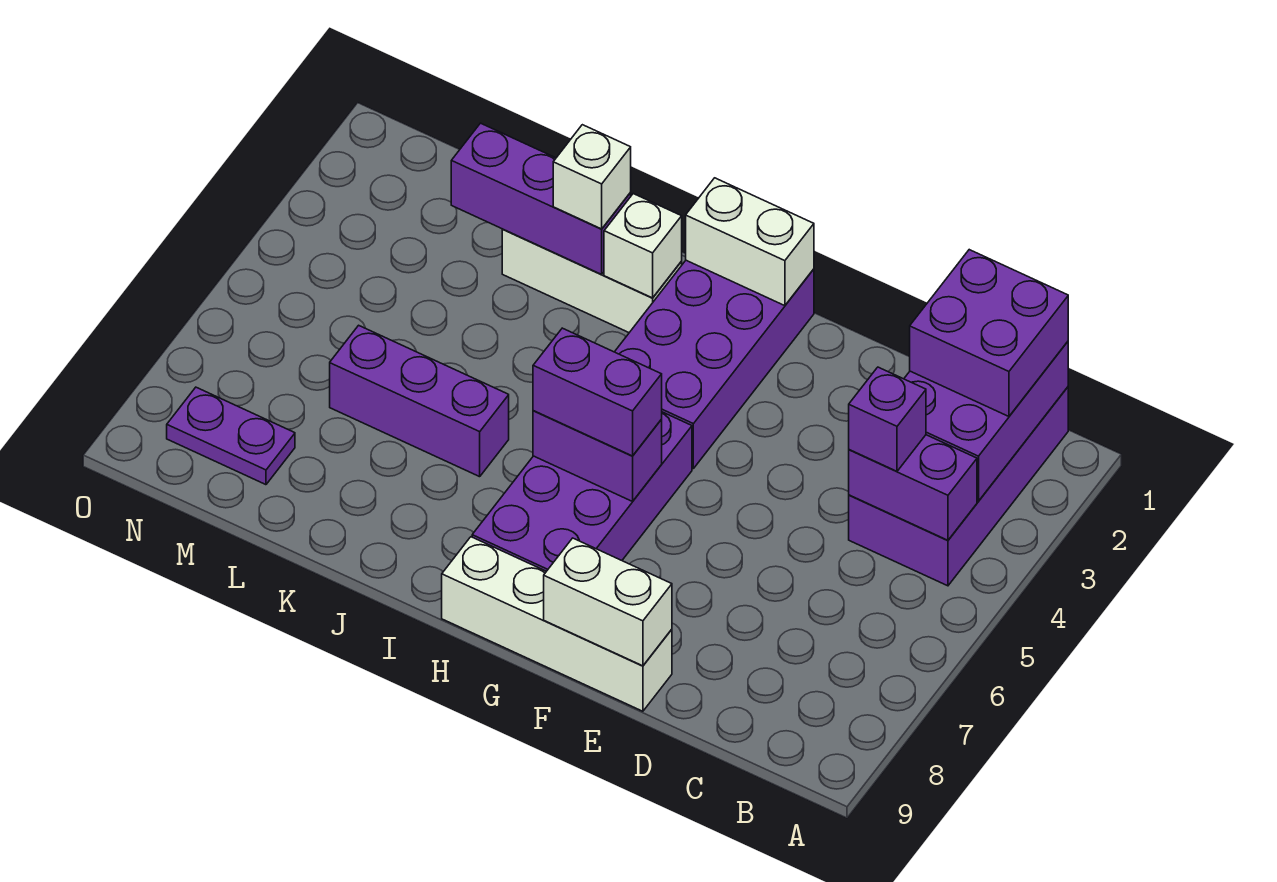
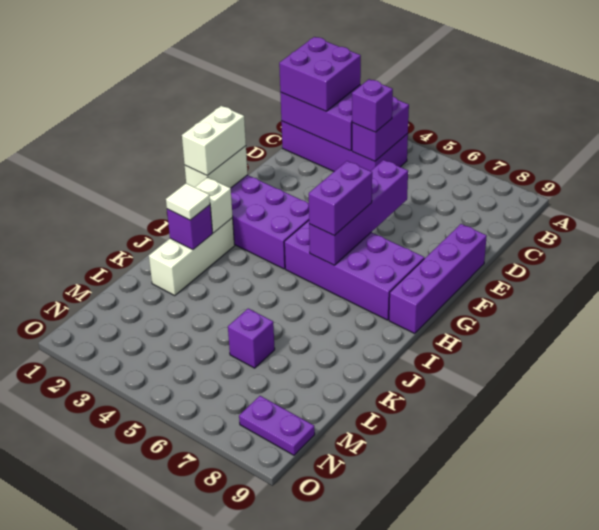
white brick E9:H9 level 1 -> purple brick E9:H9 level 1
white brick E9:F9 level 2 -> white brick G1:H1 level 3
purple brick G6:H6 level 2 -> purple brick E6:H6 level 2
purple brick J2:L2 level 2 -> purple brick J2 level 2
white brick J2 level 3 -> white tile J2 level 3
purple brick J6:L6 level 1 -> purple brick L6 level 1
purple plate M8:N8 level 1 -> purple plate N8:N9 level 1

